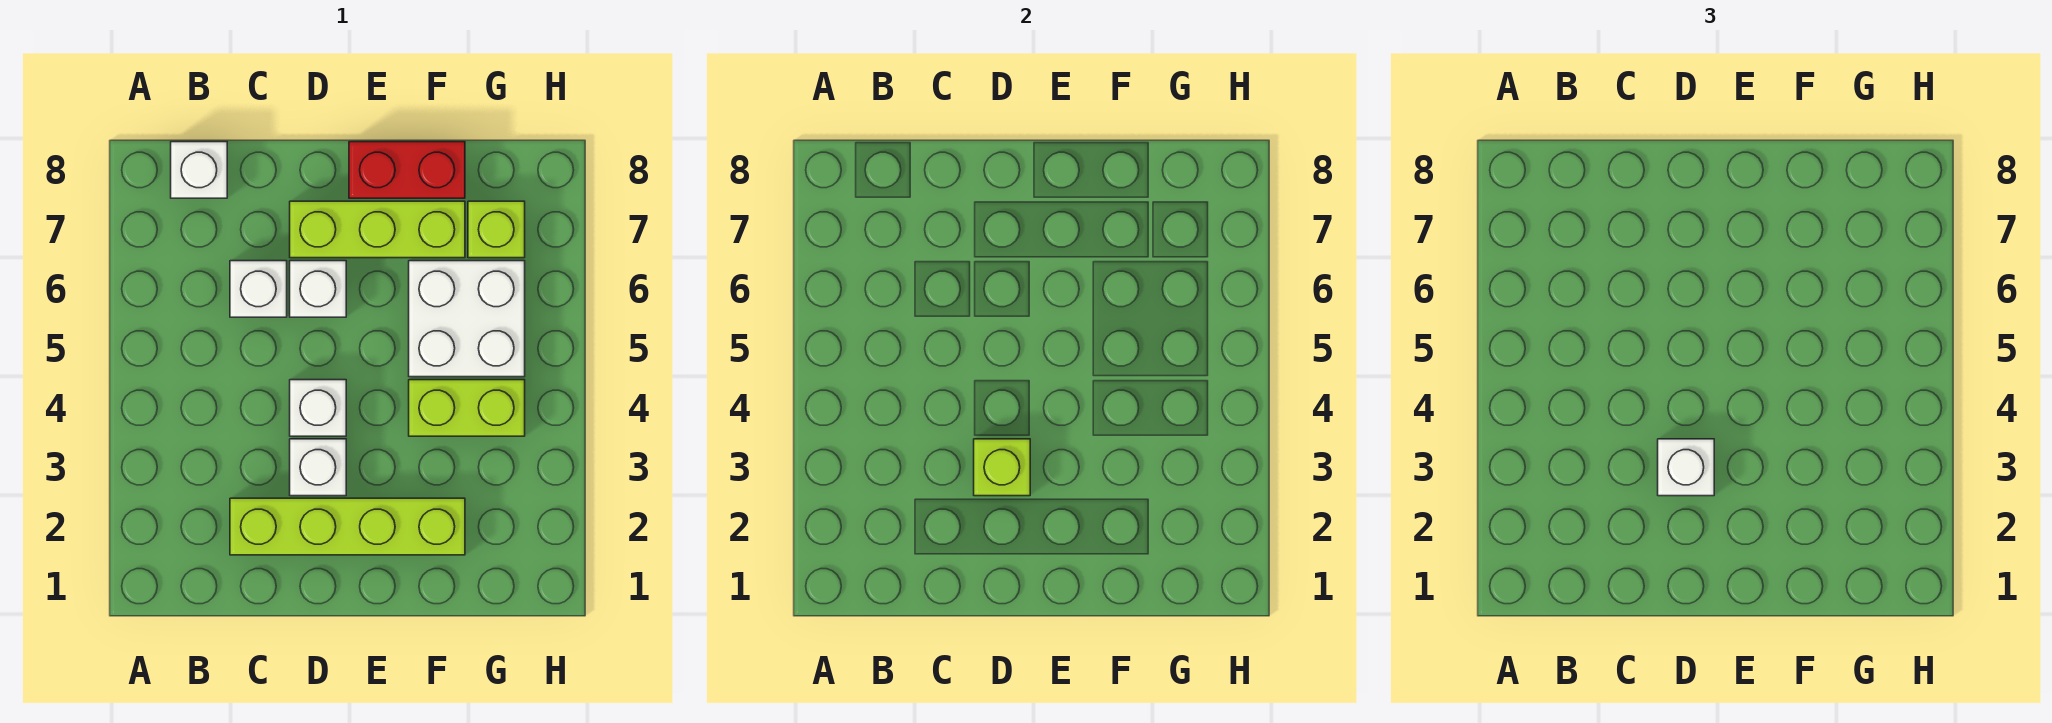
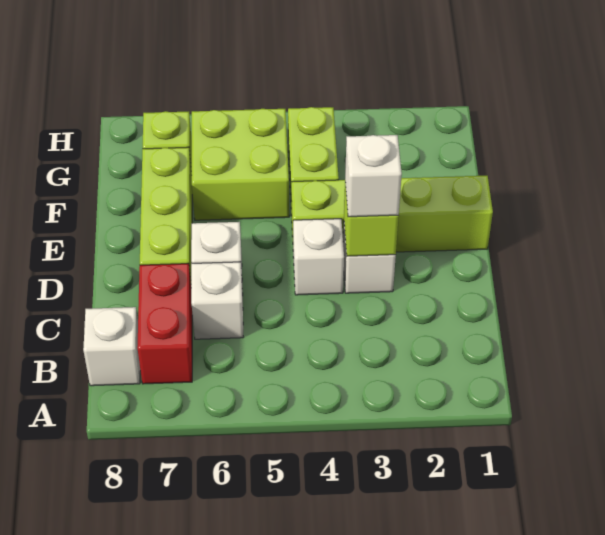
lime brick C2:F2 level 1 -> lime brick E1:E4 level 1
red brick E8:F8 level 1 -> red brick B7:C7 level 1
white brick F5:G6 level 1 -> lime brick F5:G6 level 1

